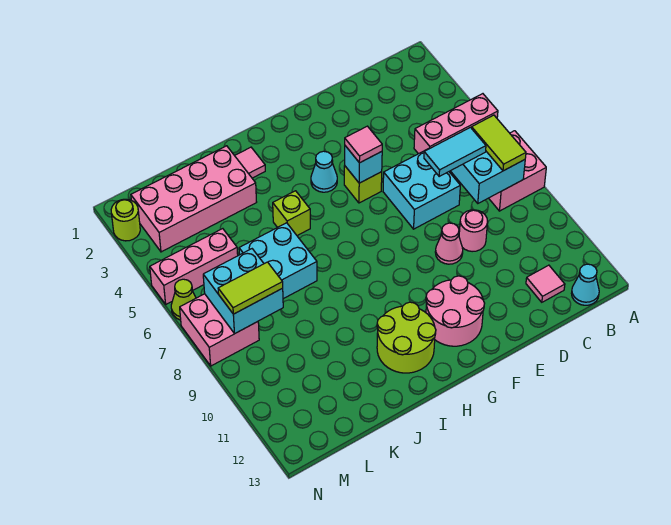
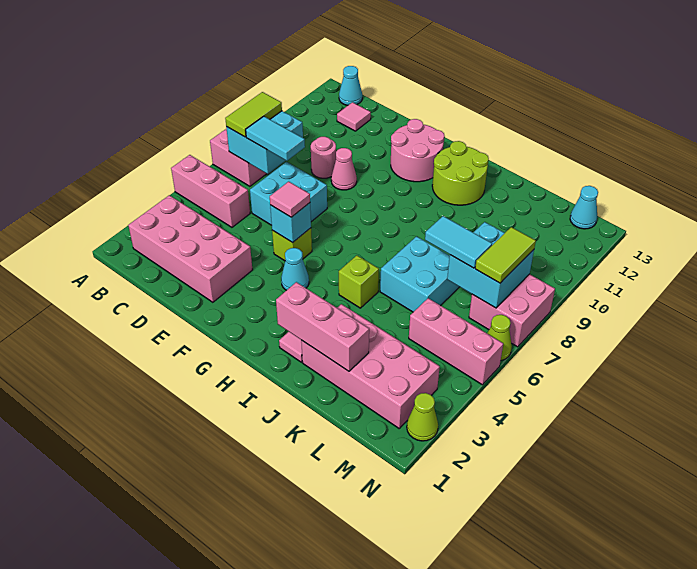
none -> pink brick B2:E3 level 1
none -> pink brick I2:K2 level 2
none -> cyan tile K7:L7 level 3
lime tile L8:M8 level 3 -> lime tile M7:M8 level 3
none -> cyan cone M13 level 1
lime round brick N2 level 1 -> lime cone N2 level 1

